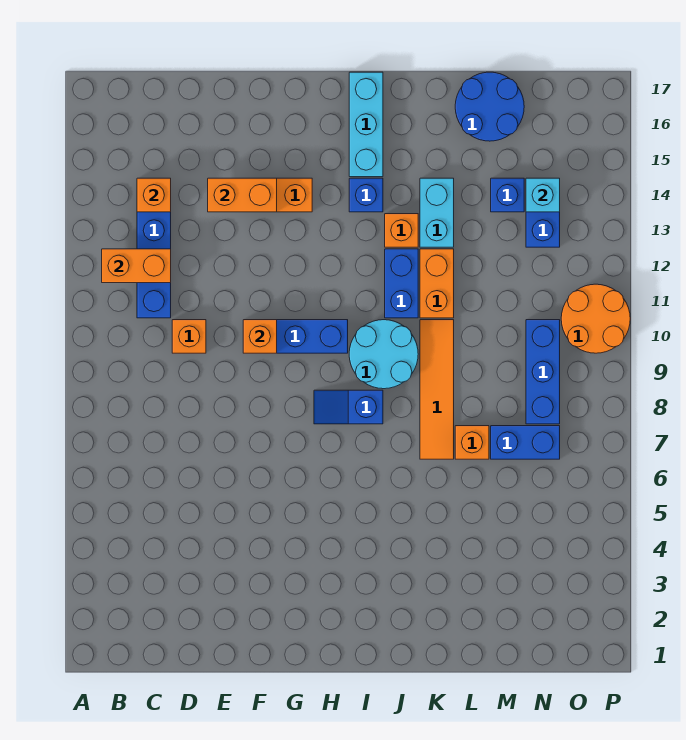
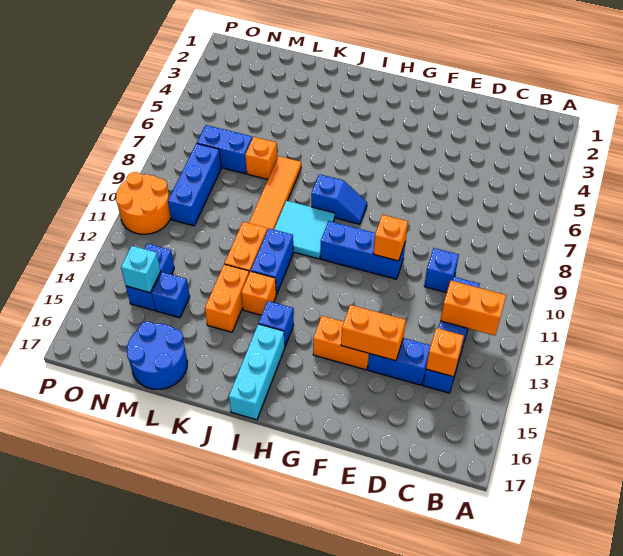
orange brick D10 level 1 -> blue brick D10 level 1
none -> blue brick D14:E14 level 1
cyan round brick I9:J10 level 1 -> cyan tile I9:J10 level 1
cyan brick K13:K14 level 1 -> orange brick K13:K14 level 1

